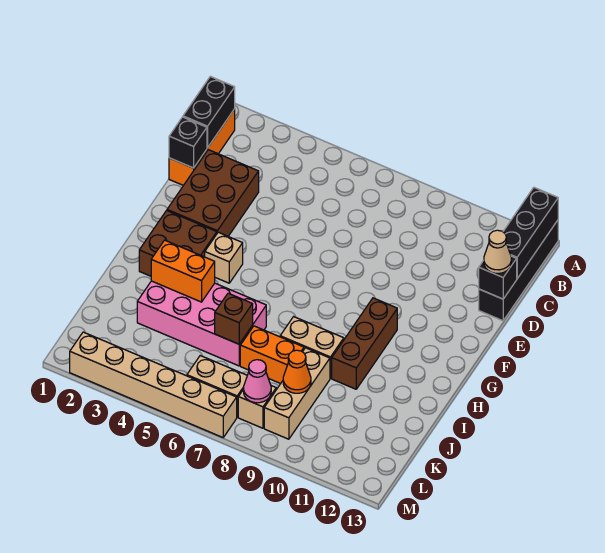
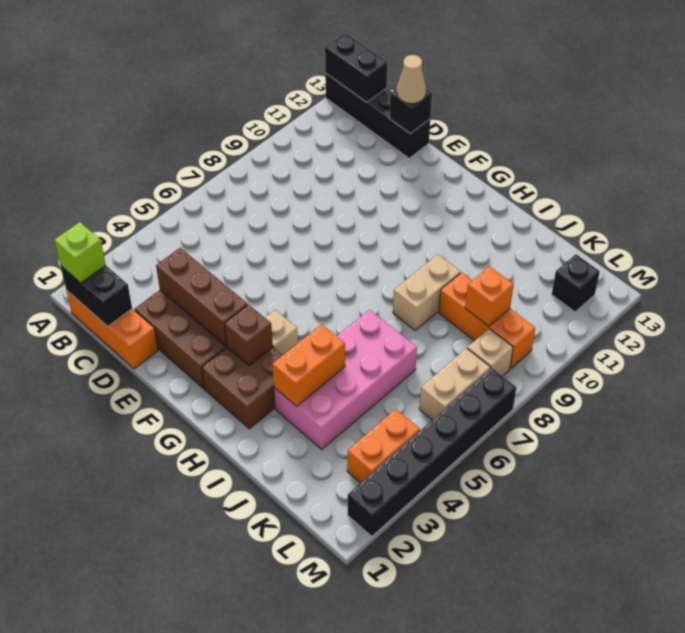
black brick A13:C13 level 2 -> black brick A13:B13 level 2
none -> lime brick B1 level 3
black brick D1 level 2 -> black brick L12 level 1
brown brick G10:I10 level 1 -> brown brick D3:F3 level 2
brown brick J6 level 2 -> brown brick G3 level 2
orange brick J7:J8 level 1 -> orange brick L3:L4 level 1
tan brick J9:L9 level 1 -> orange brick J9:L9 level 1
orange cone K9 level 2 -> orange brick K9 level 2
pink cone L8 level 2 -> none
tan brick M2:M7 level 1 -> black brick M2:M7 level 1

